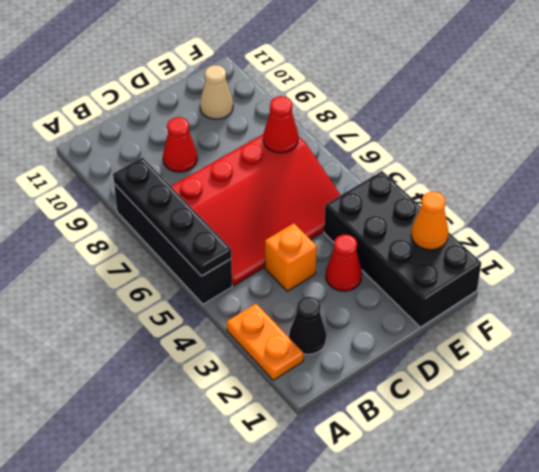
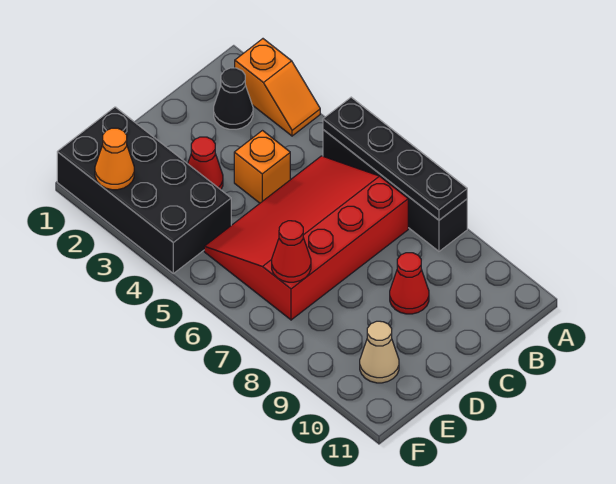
orange plate A2:A3 level 1 -> orange slope A2:A3 level 1 top 2

